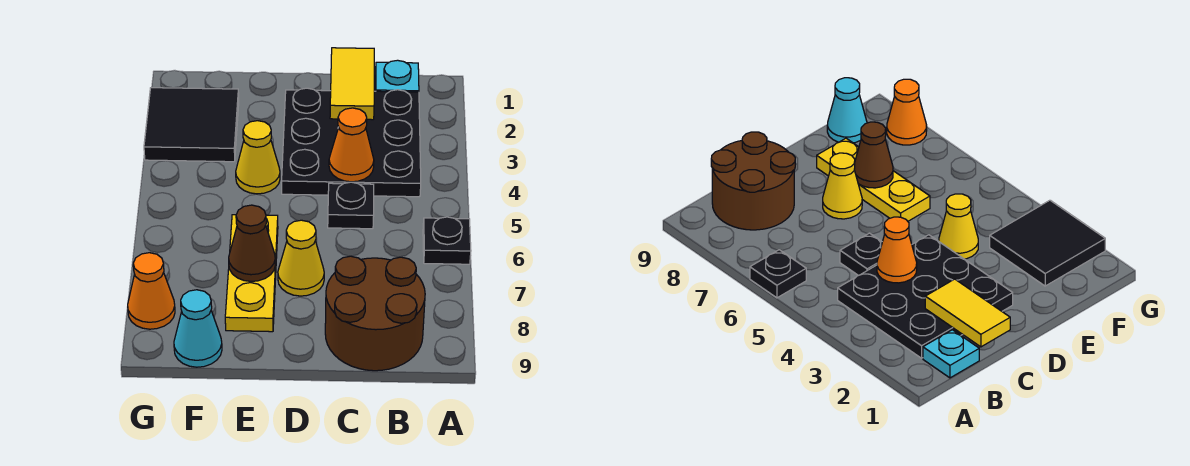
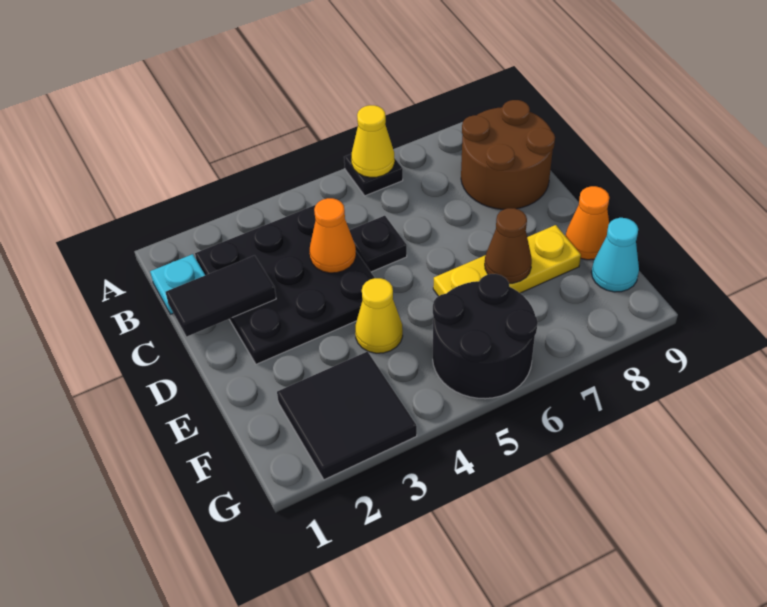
yellow tile C1:C2 level 2 -> black tile C1:C2 level 2
yellow cone D7 level 1 -> yellow cone A6 level 2
none -> black round brick F5:G6 level 1
orange cone G8 level 1 -> orange cone E9 level 1

